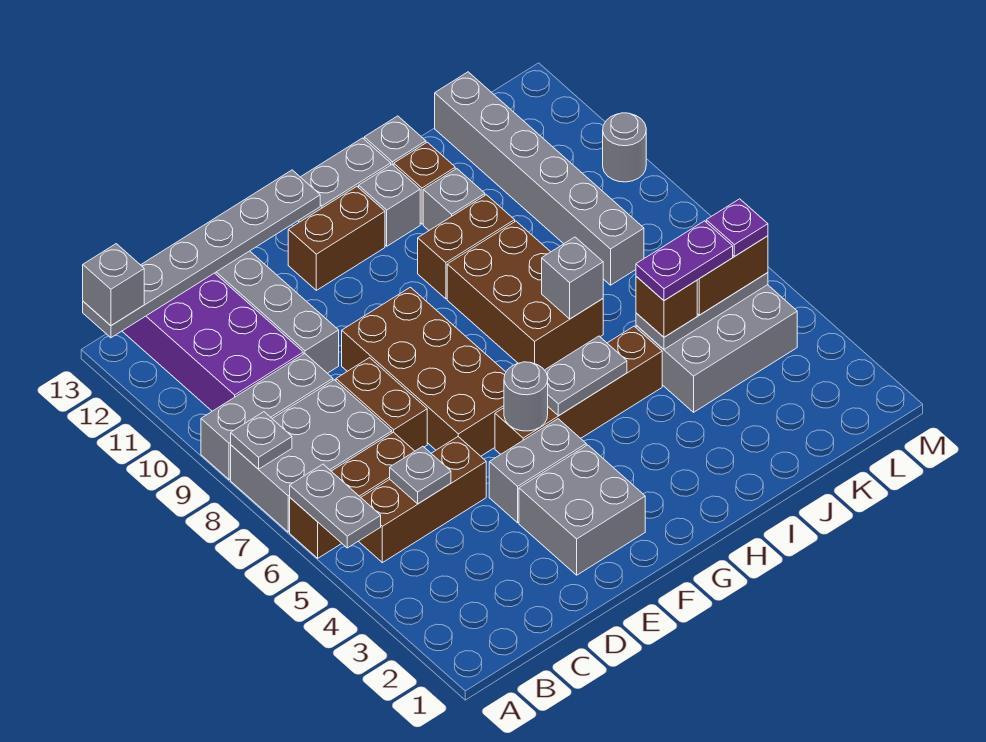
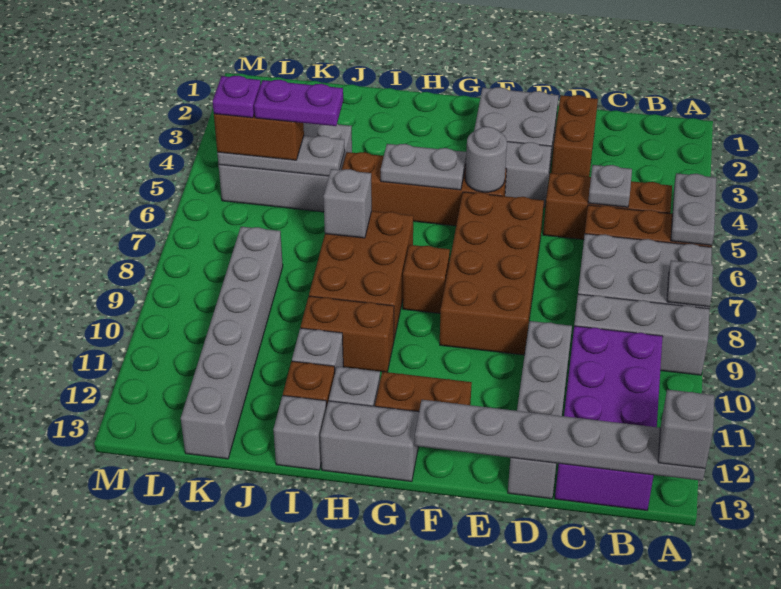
brown brick D7:D8 level 1 -> brown brick D2:D3 level 1
brown brick J5 level 3 -> brown brick G8 level 1
grey round brick M10 level 1 -> none

